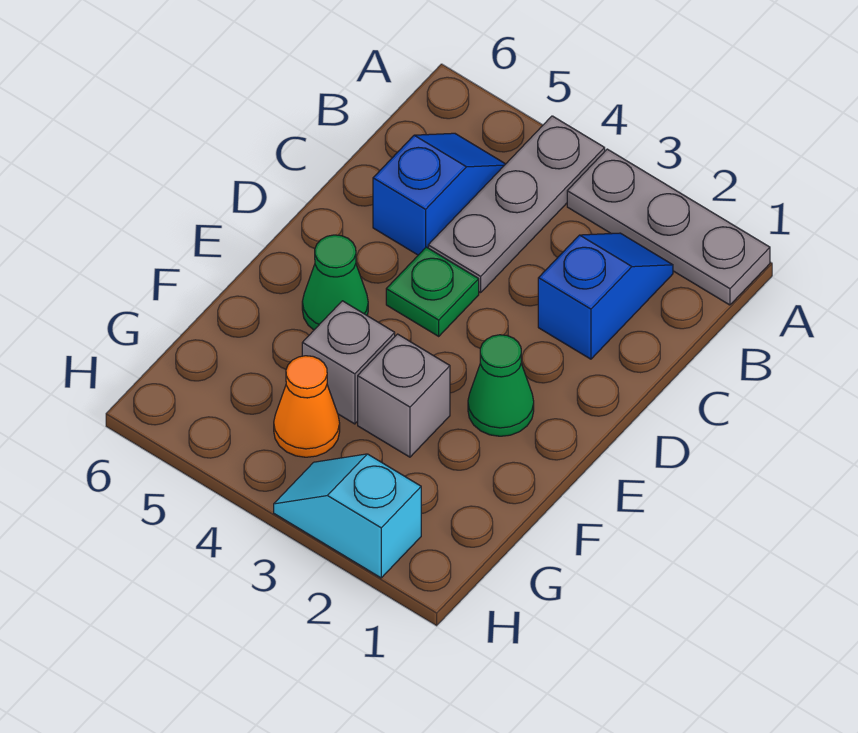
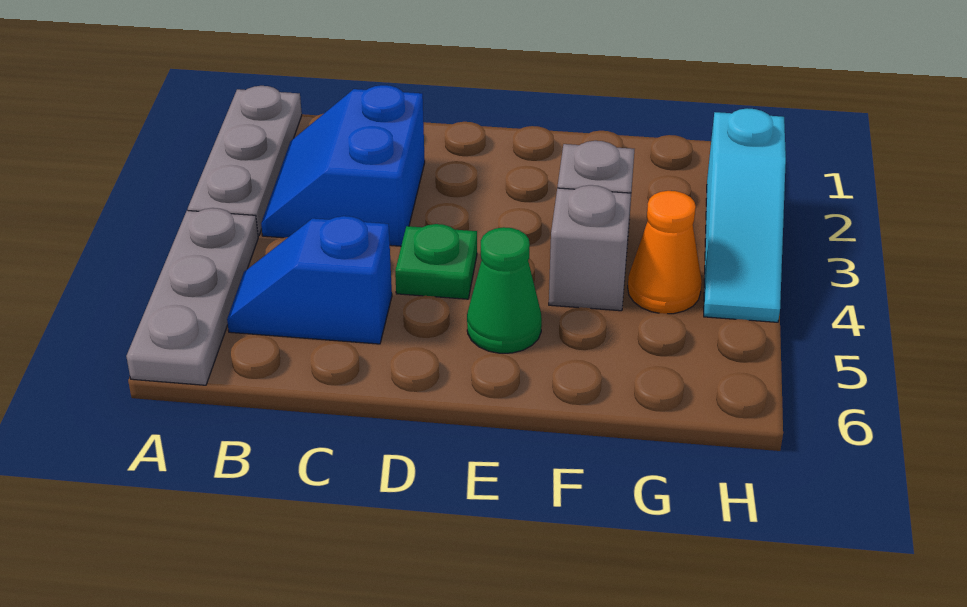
grey plate A4:C4 level 1 -> grey plate A4:A6 level 1
blue slope B2:C2 level 1 top C -> blue slope B2:C3 level 1 top C
green cone E2 level 1 -> none
cyan slope H2:H3 level 1 top 2 -> cyan slope H2:H4 level 1 top 2

